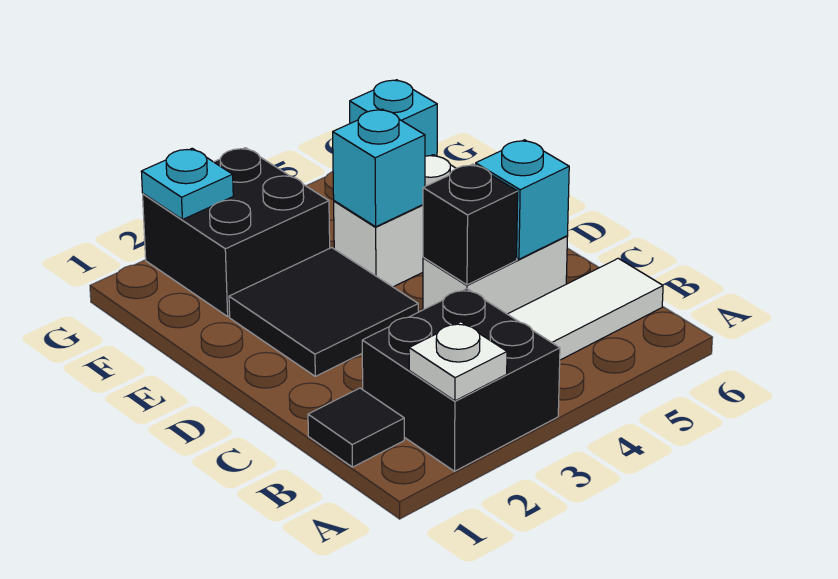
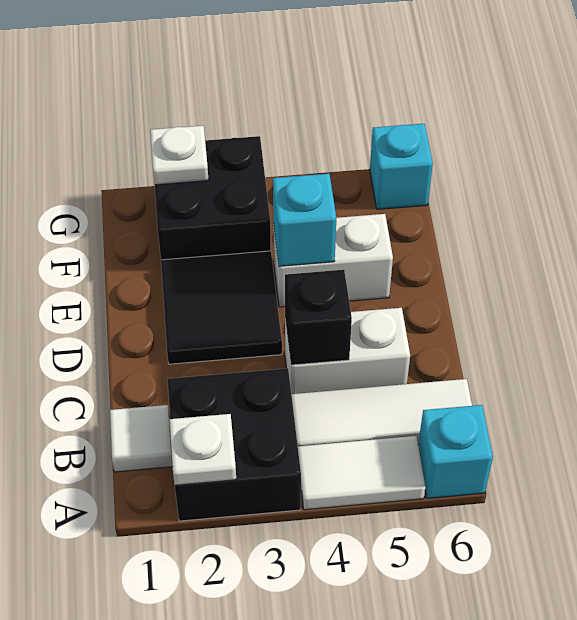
none -> white tile A4:A5 level 1
black tile B1 level 1 -> white tile B1 level 1
cyan brick C5 level 2 -> cyan brick A6 level 1
cyan plate G2 level 2 -> white plate G2 level 2

